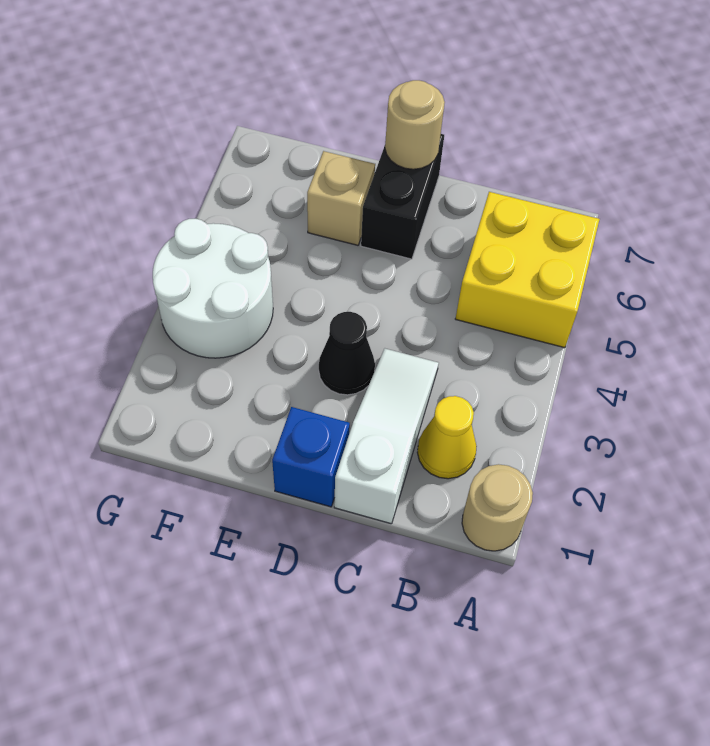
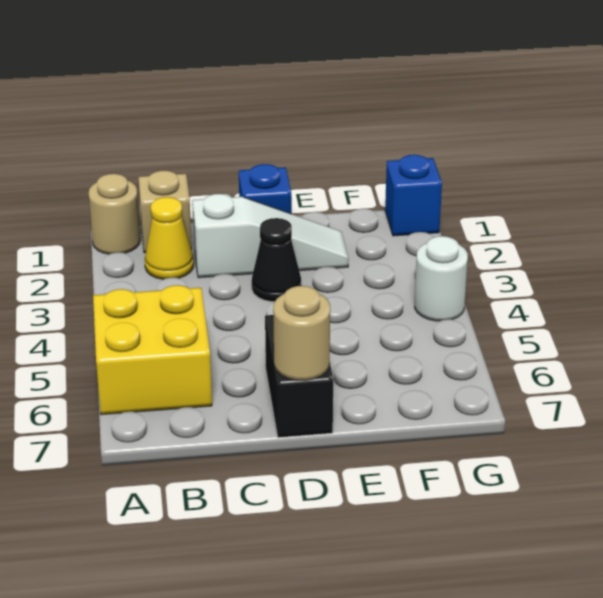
white slope C1:C3 level 1 top 1 -> white slope C2:E2 level 1 top C
tan brick E6 level 1 -> tan brick B1 level 1
white round brick F3:G4 level 1 -> white round brick G4 level 1
none -> blue brick G1 level 1

